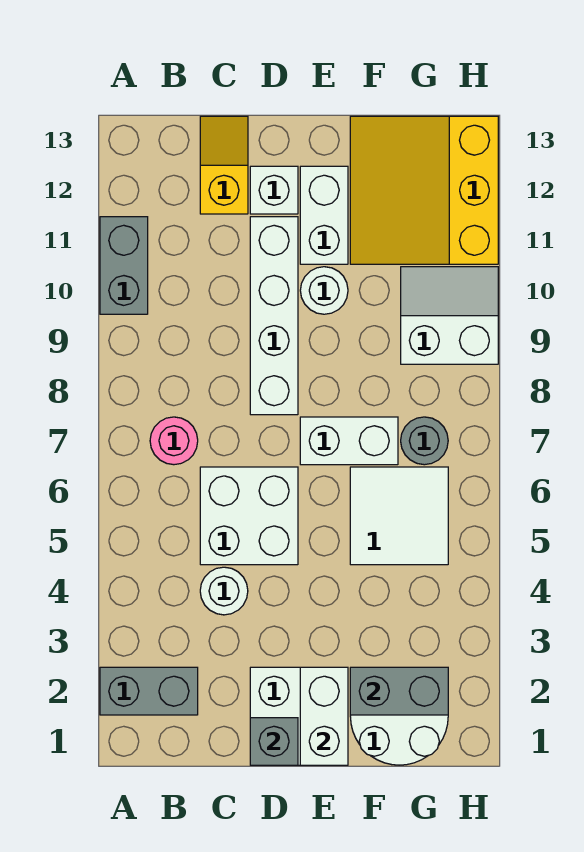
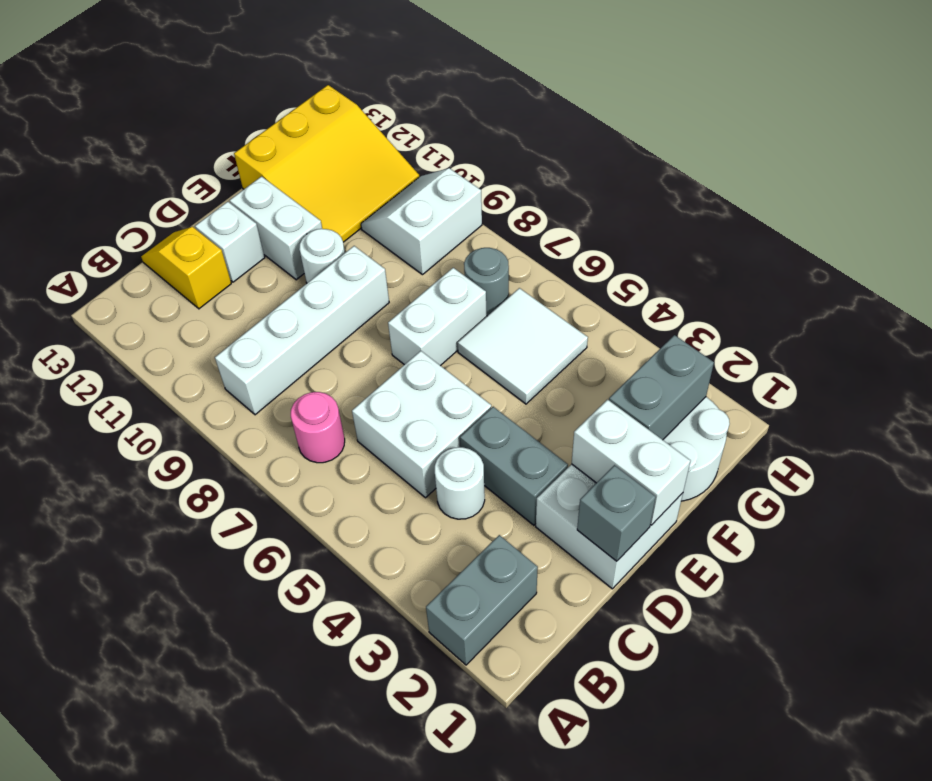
grey brick A10:A11 level 1 -> grey brick D3:D4 level 1
white brick D8:D11 level 1 -> white brick B9:E9 level 1
yellow slope F11:H13 level 1 top H -> yellow slope F11:H13 level 1 top 13

